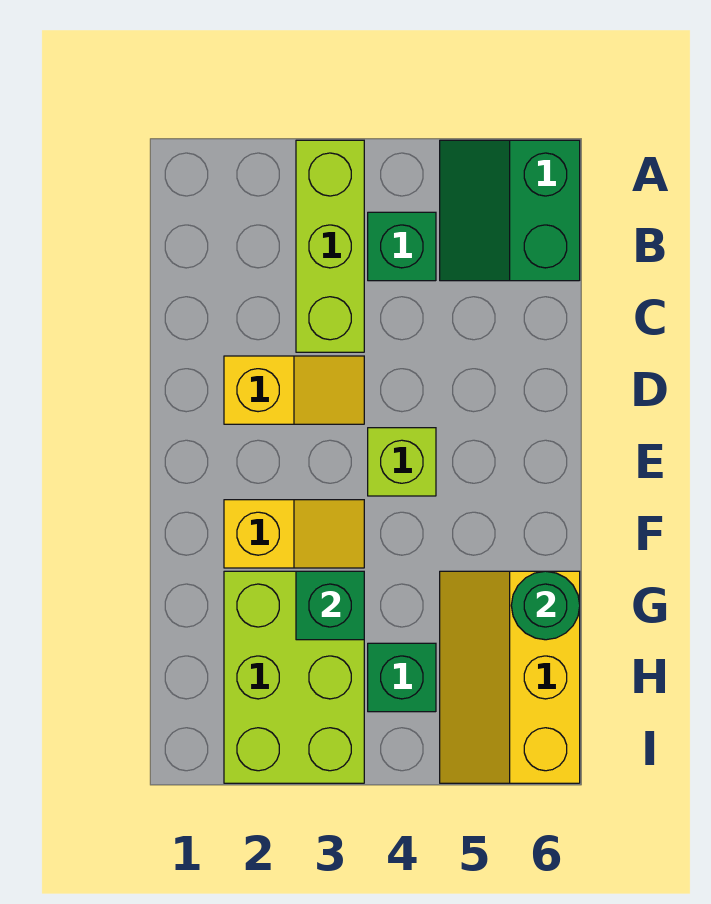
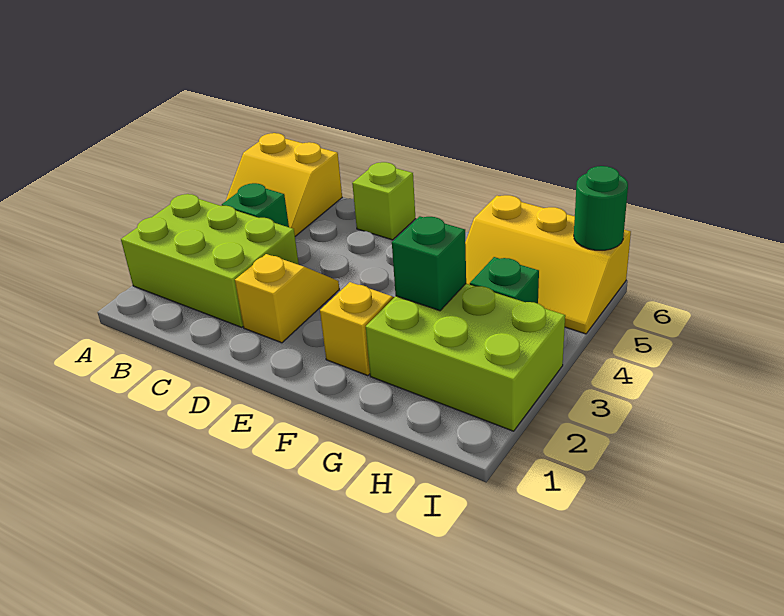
lime brick A3:C3 level 1 -> lime brick A2:C3 level 1
green slope A5:B6 level 1 top 6 -> yellow slope A5:B6 level 1 top 6
lime brick E4 level 1 -> lime brick D6 level 1
green round brick G6 level 2 -> green round brick I6 level 2

